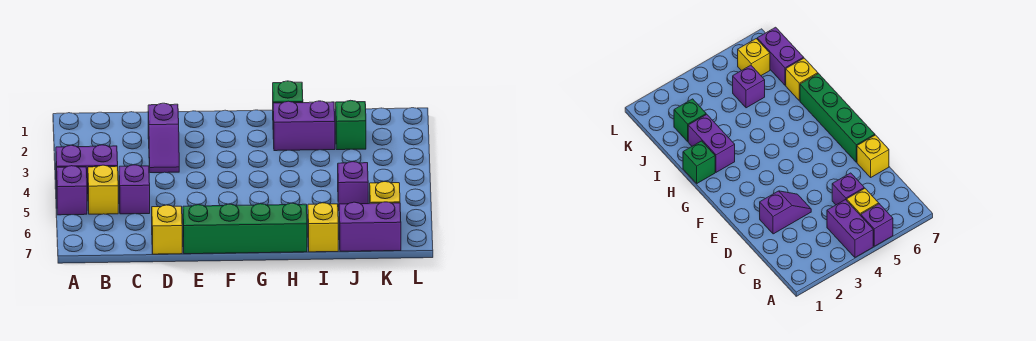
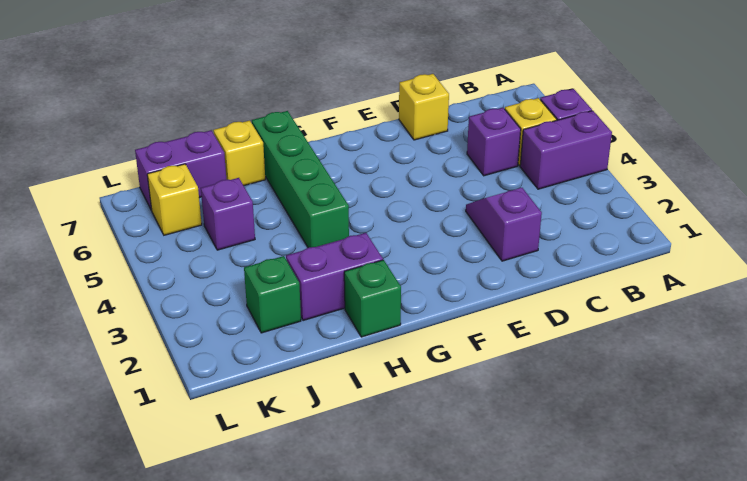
green brick E7:H7 level 1 -> green brick H4:H7 level 1

